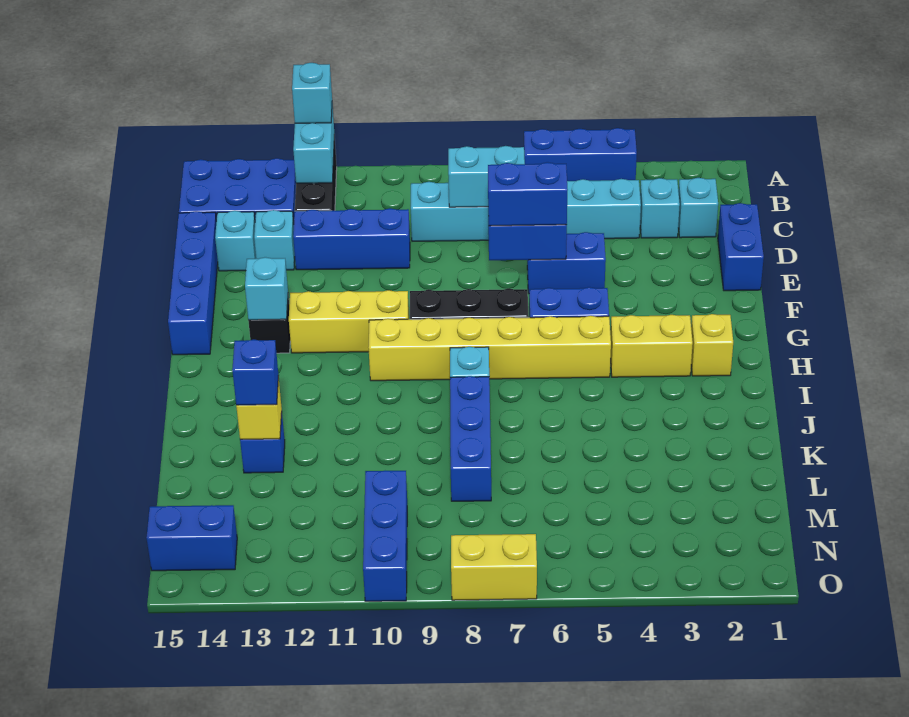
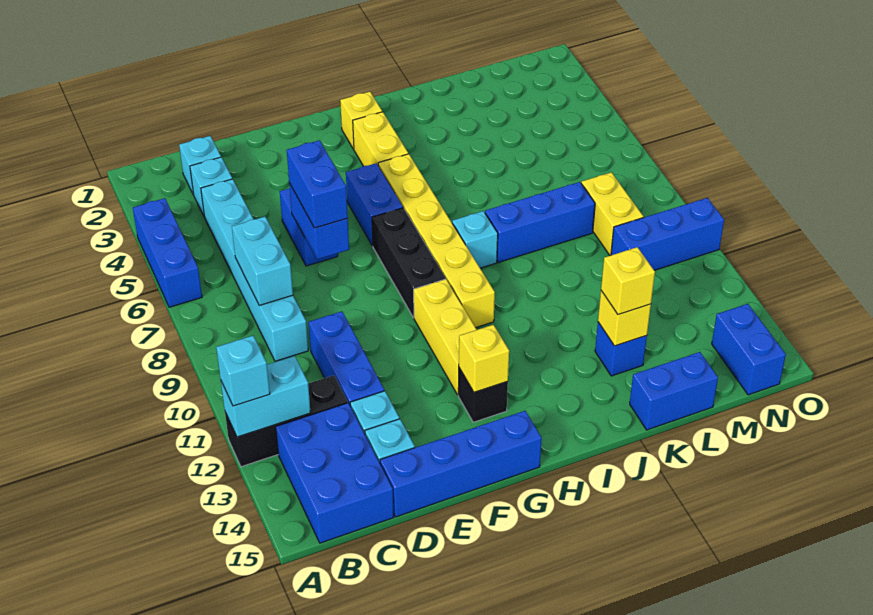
blue brick D1:E1 level 1 -> blue brick K15:L15 level 1
cyan brick G13 level 2 -> yellow brick G13 level 2
blue brick K13 level 3 -> yellow brick K13 level 3
yellow brick O7:O8 level 1 -> yellow brick M8:M9 level 1

